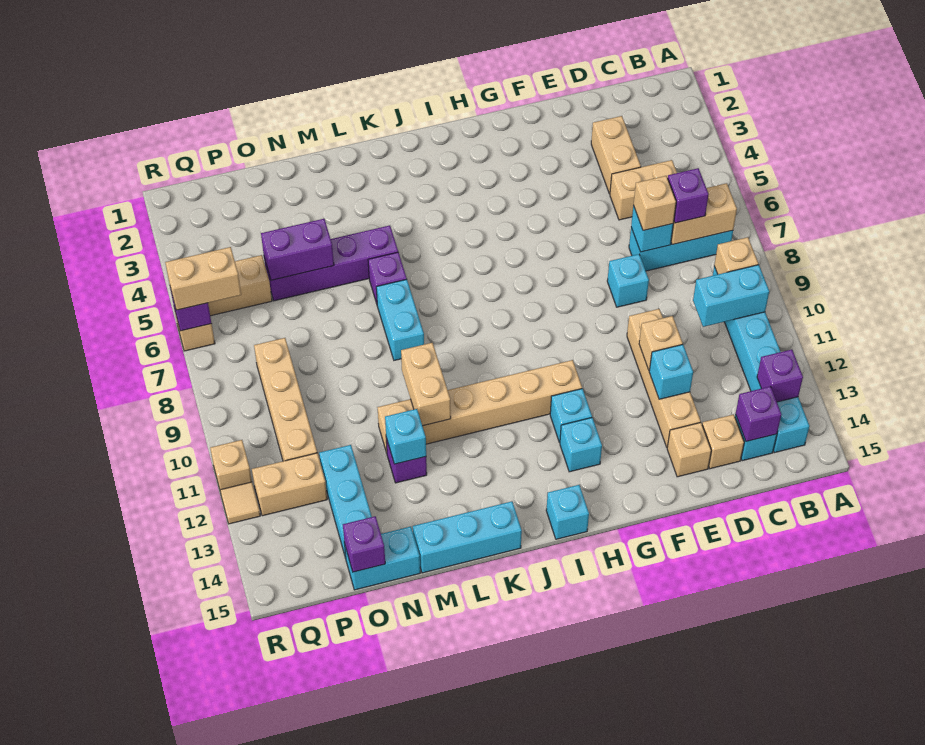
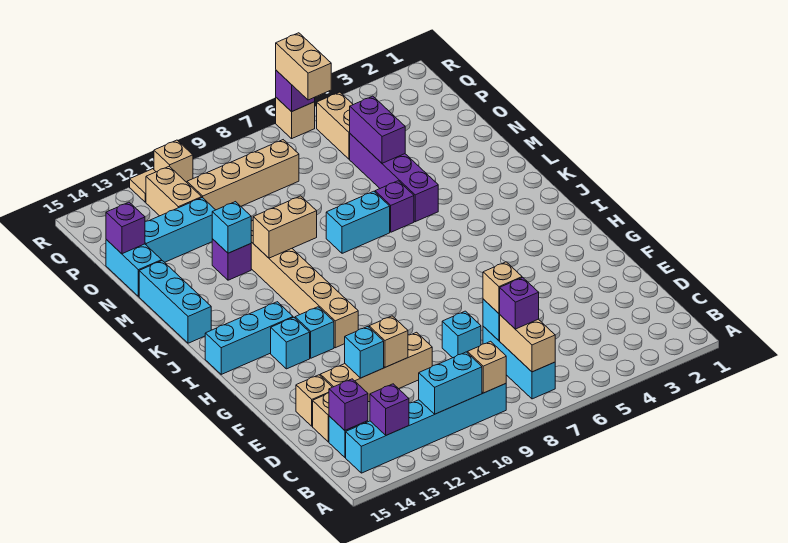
cyan brick B10:C10 level 2 -> cyan brick B10:B11 level 2
tan brick C5:D5 level 1 -> none
tan brick D3:D4 level 1 -> none
cyan brick I15 level 1 -> cyan brick I13:I15 level 1

